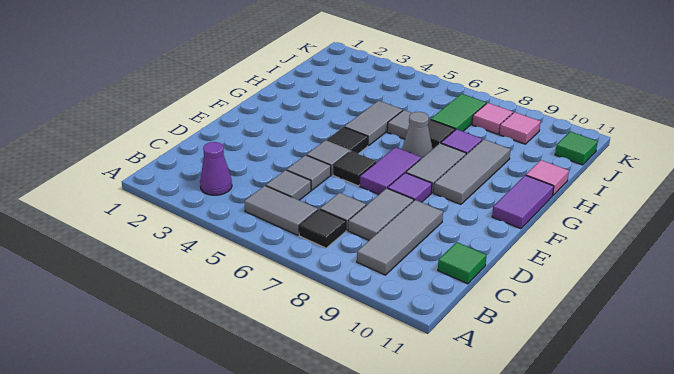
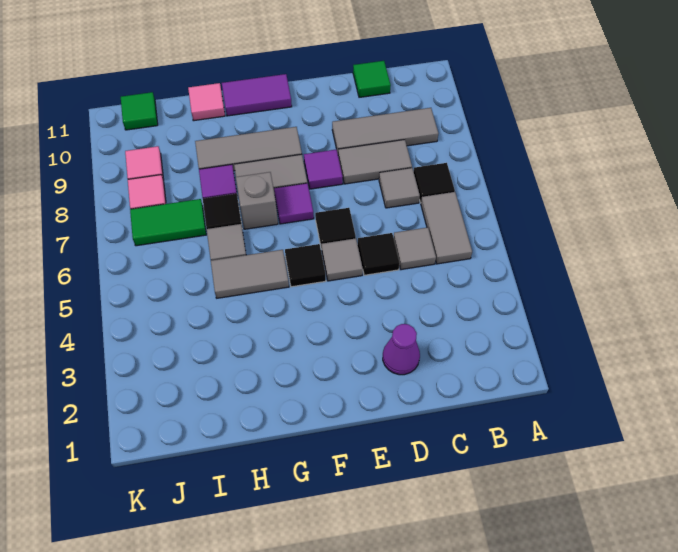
purple cone B3 level 1 -> purple cone D2 level 1
grey tile D5 level 1 -> black tile D5 level 1
purple tile E7:F7 level 1 -> purple tile F7 level 1
grey cone G7 level 1 -> grey brick G7 level 1

